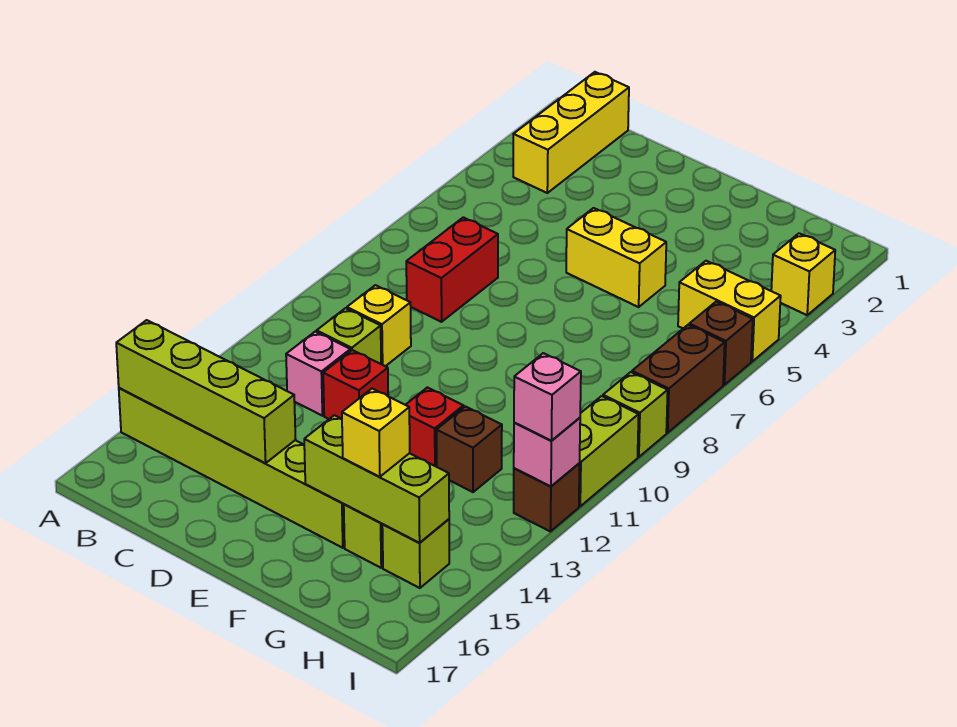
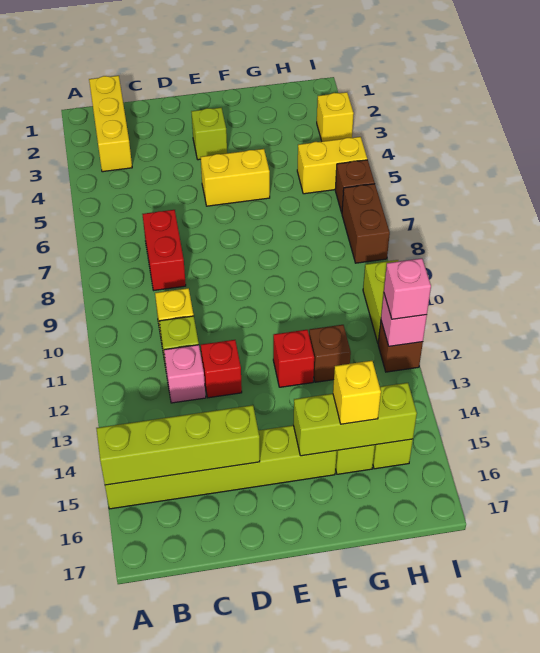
lime brick I9 level 1 -> lime brick E3 level 1

